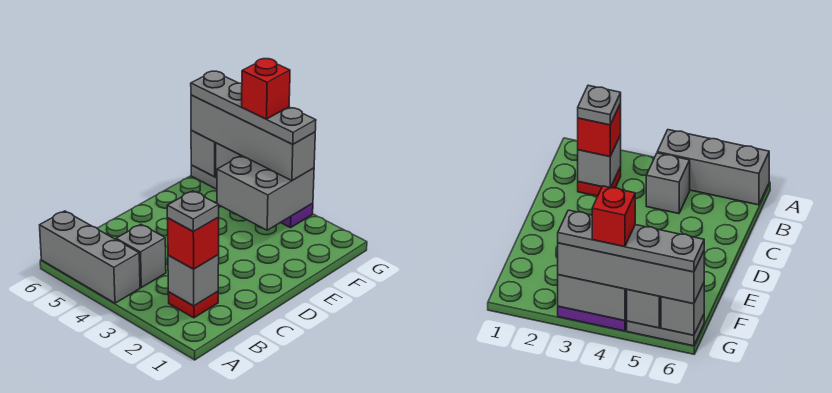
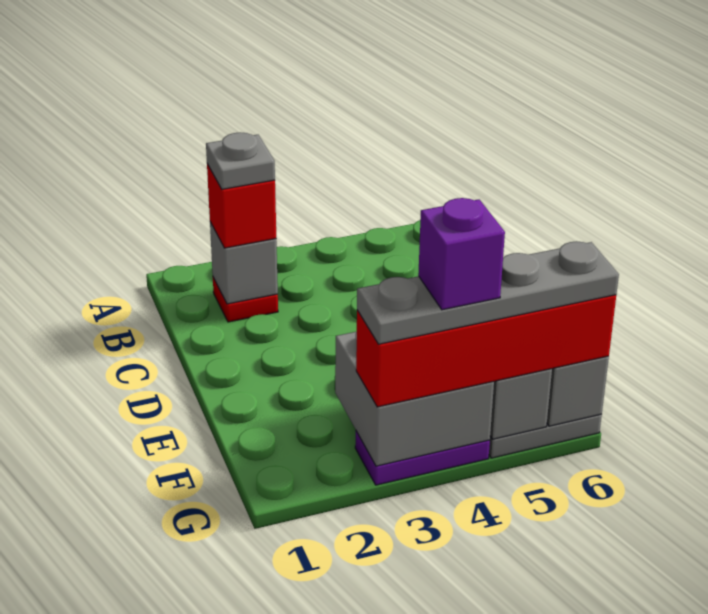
grey brick A4:A6 level 1 -> none
grey brick B4 level 1 -> none
grey brick G3:G6 level 3 -> red brick G3:G6 level 3
red brick G4 level 5 -> purple brick G4 level 5

